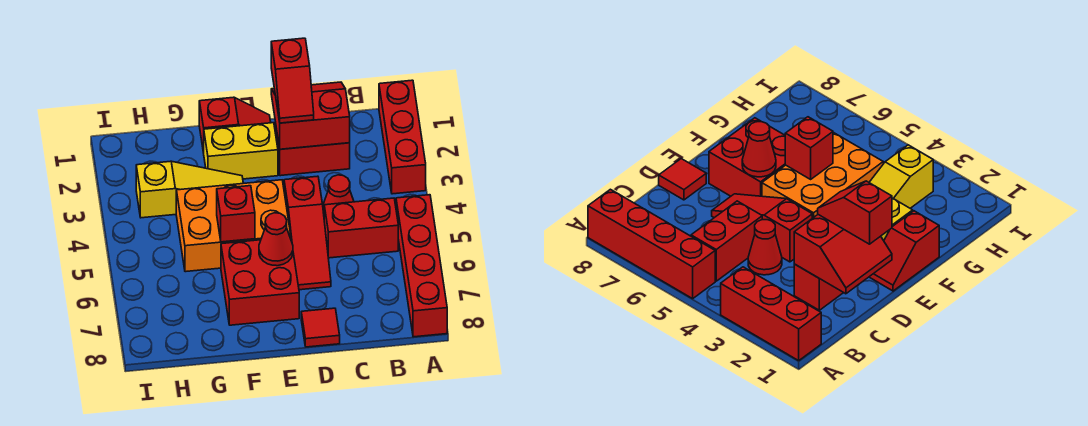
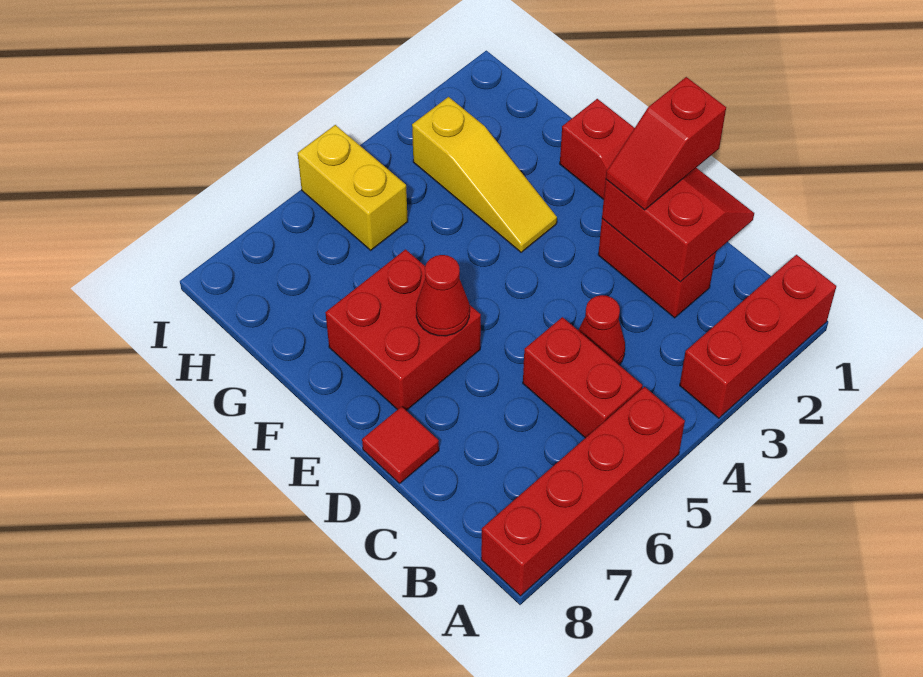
red slope D4:D6 level 1 top 4 -> none
yellow brick E2:F2 level 1 -> yellow brick H5:I5 level 1
orange brick E4:G5 level 1 -> none
red brick F5 level 2 -> none

